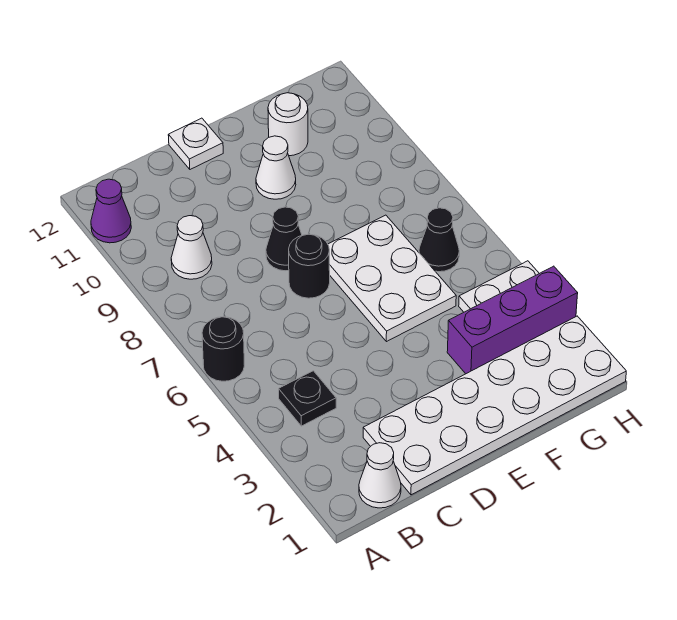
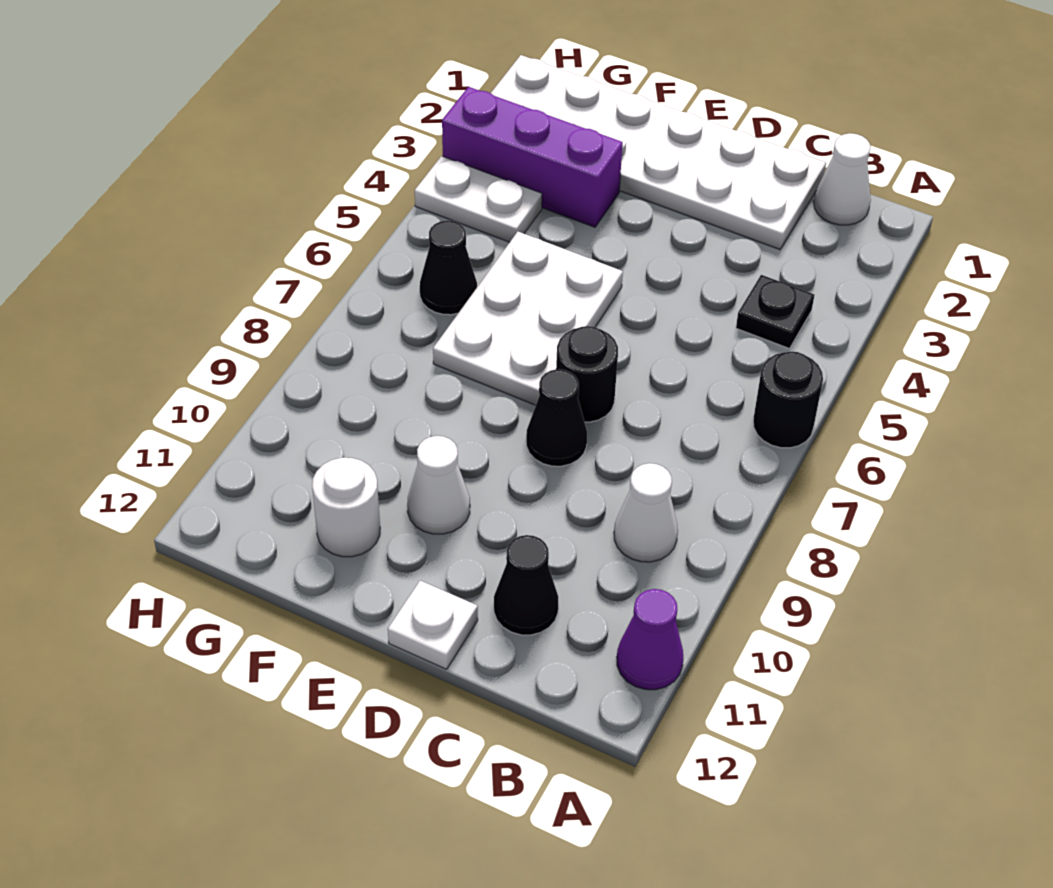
none -> black cone C11 level 1

